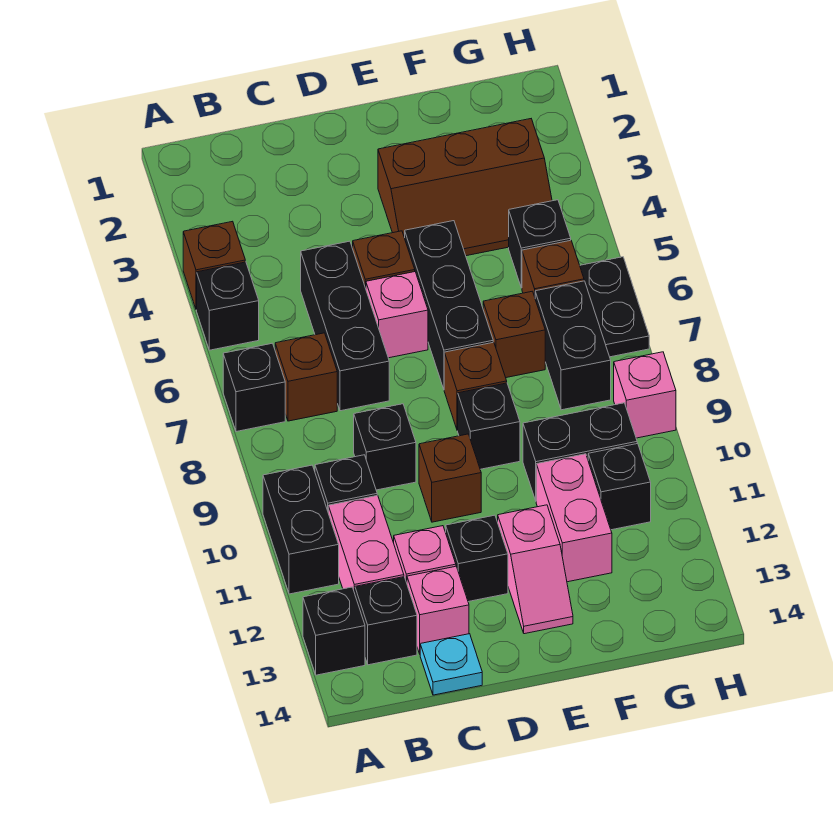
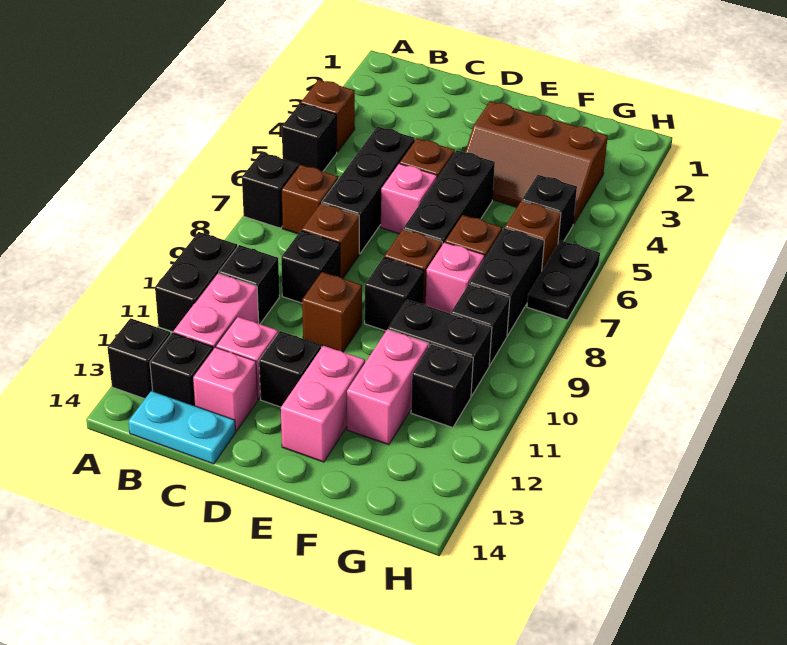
none -> brown brick C8 level 1
cyan plate C14 level 1 -> cyan plate B14:C14 level 1
pink slope E12:E13 level 1 top 12 -> pink brick E12:E13 level 1
none -> black brick G9 level 1
pink brick H9 level 1 -> pink brick F8 level 1

